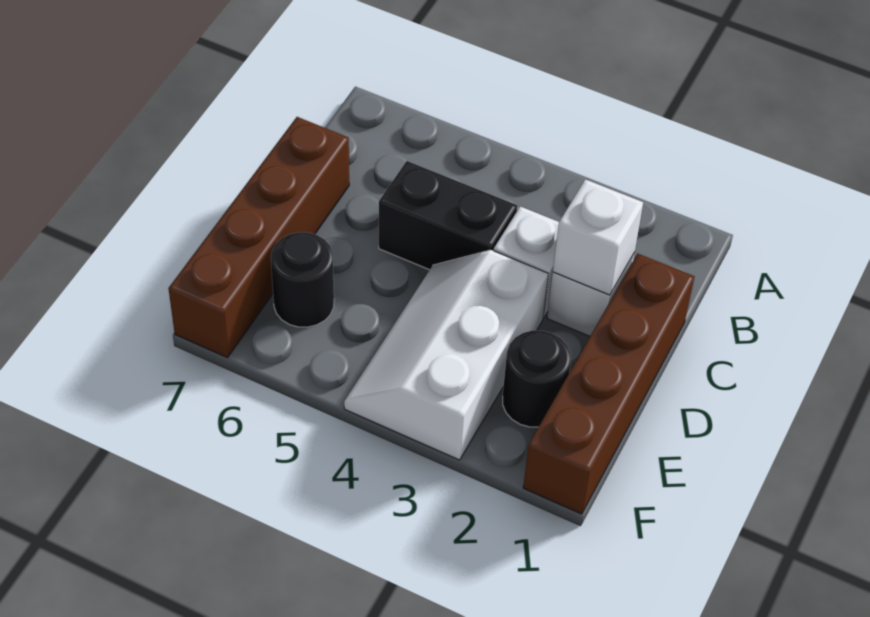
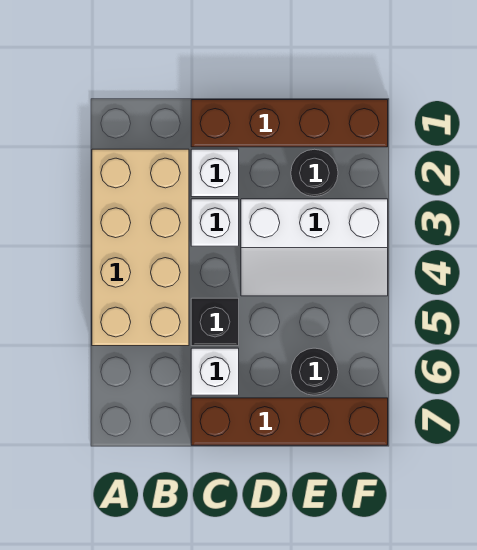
none -> tan brick A2:B5 level 1
white brick C2 level 2 -> white brick C6 level 1
black brick C4:C5 level 1 -> black brick C5 level 1

